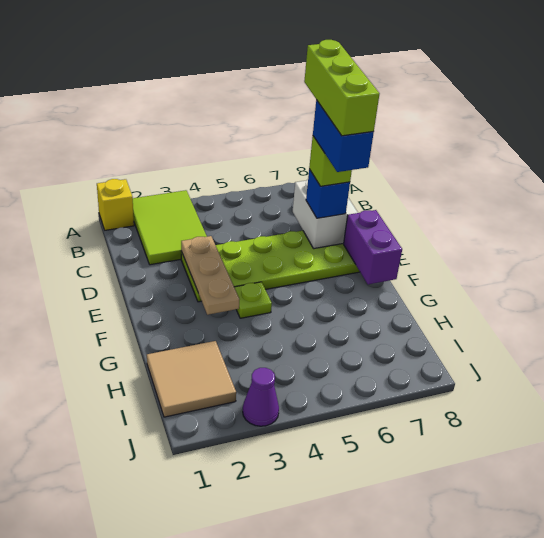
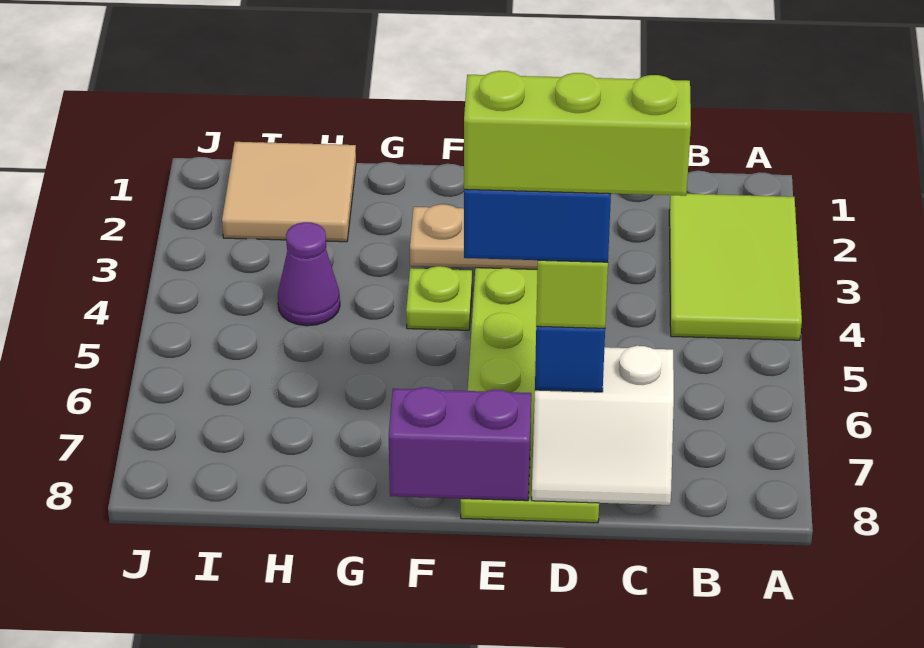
yellow brick A1 level 1 -> none
lime tile A2:C3 level 1 -> lime tile A2:B4 level 1
purple cone J3 level 1 -> purple cone H4 level 1

